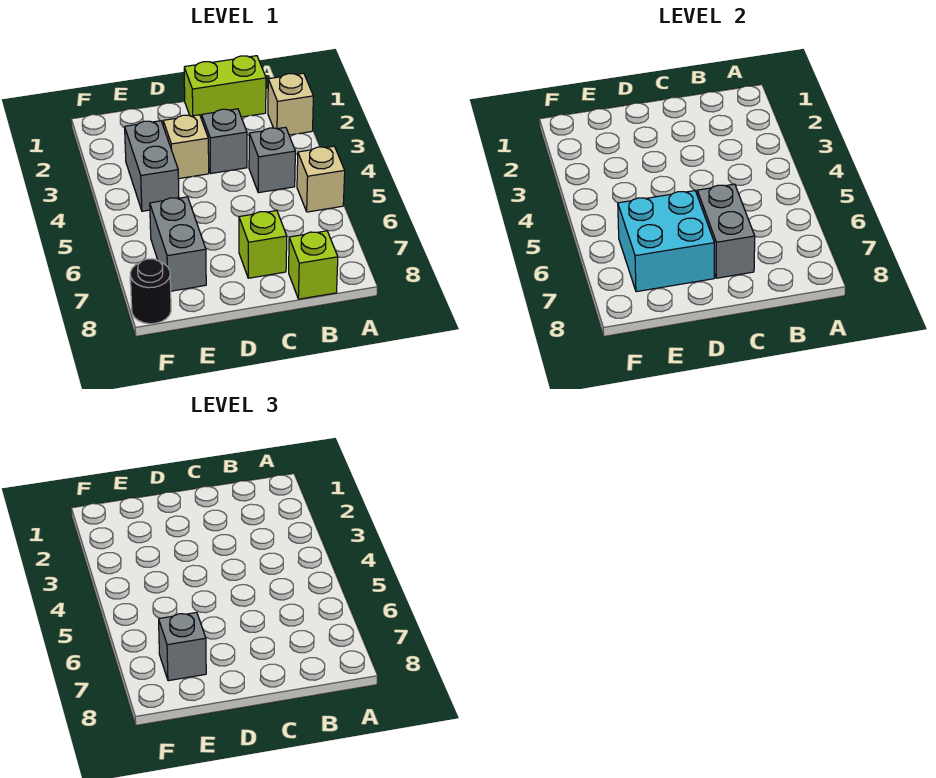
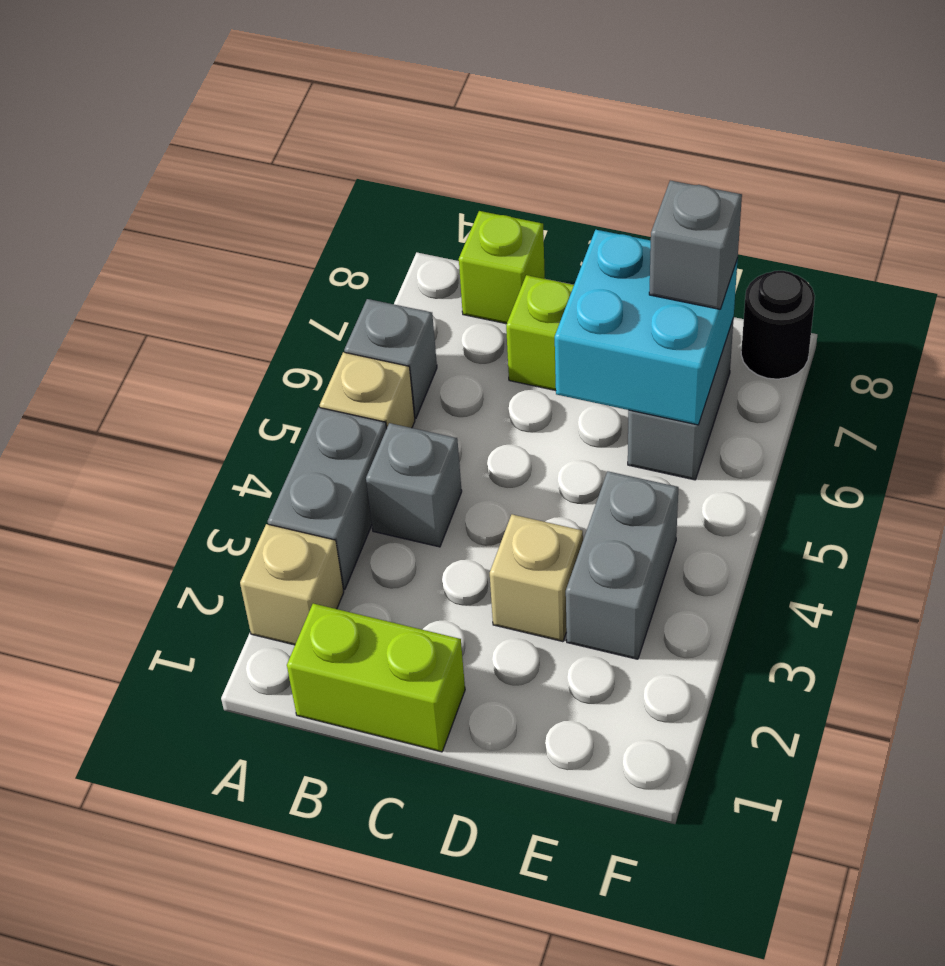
grey brick C3 level 1 -> grey brick A6 level 1
grey brick C6:C7 level 2 -> grey brick A3:A4 level 1

